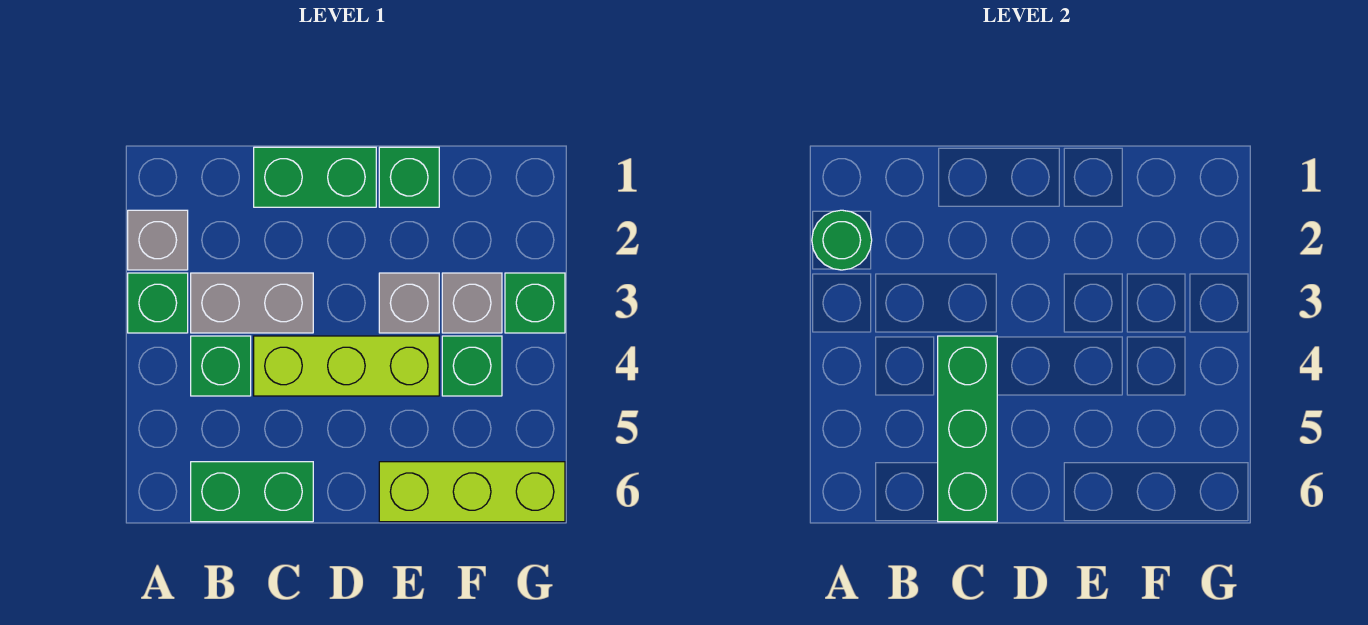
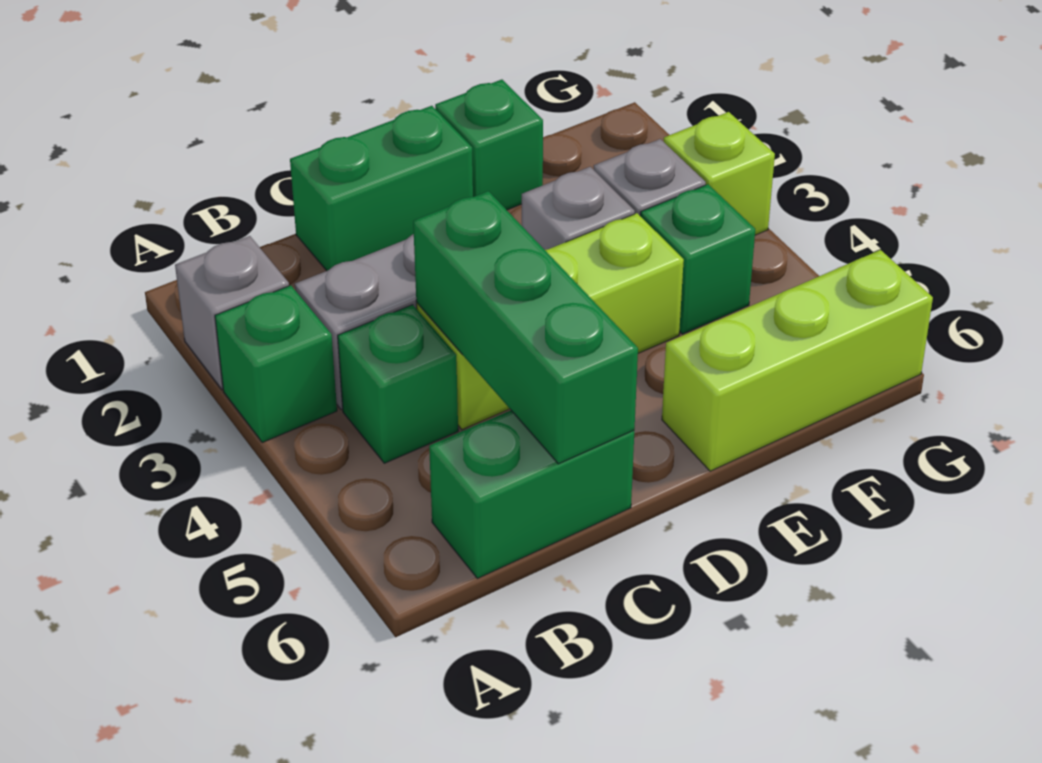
green round brick A2 level 2 -> none
green brick G3 level 1 -> lime brick G3 level 1

